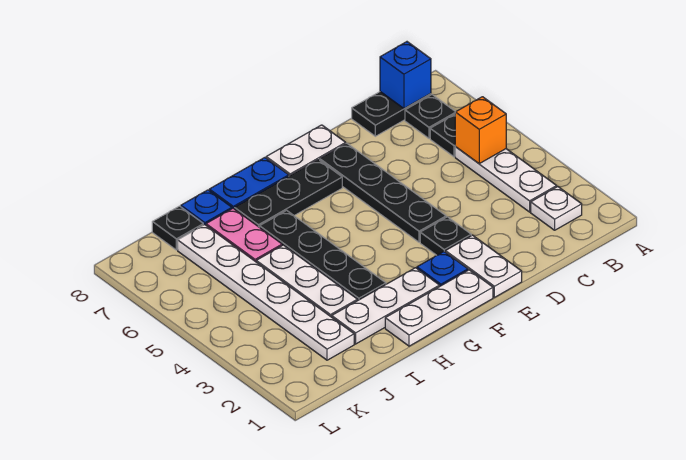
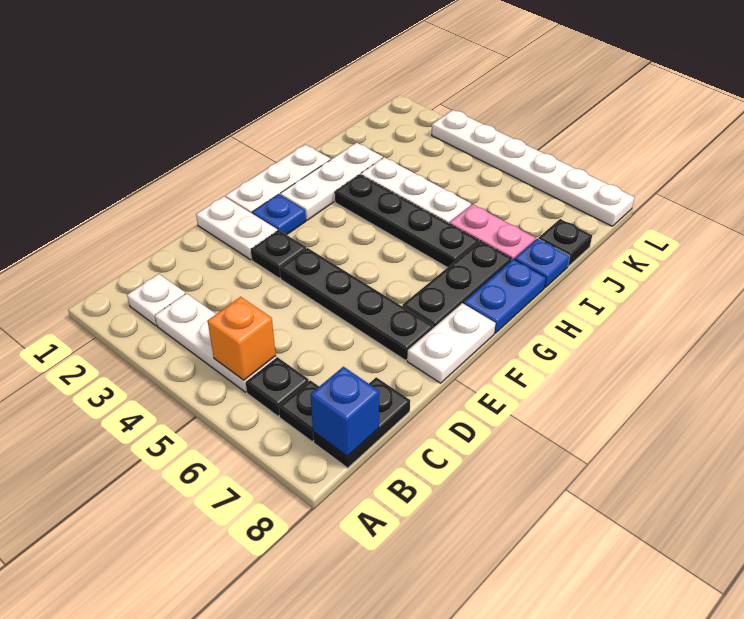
white plate J2:J7 level 1 -> white plate L3:L8 level 1

